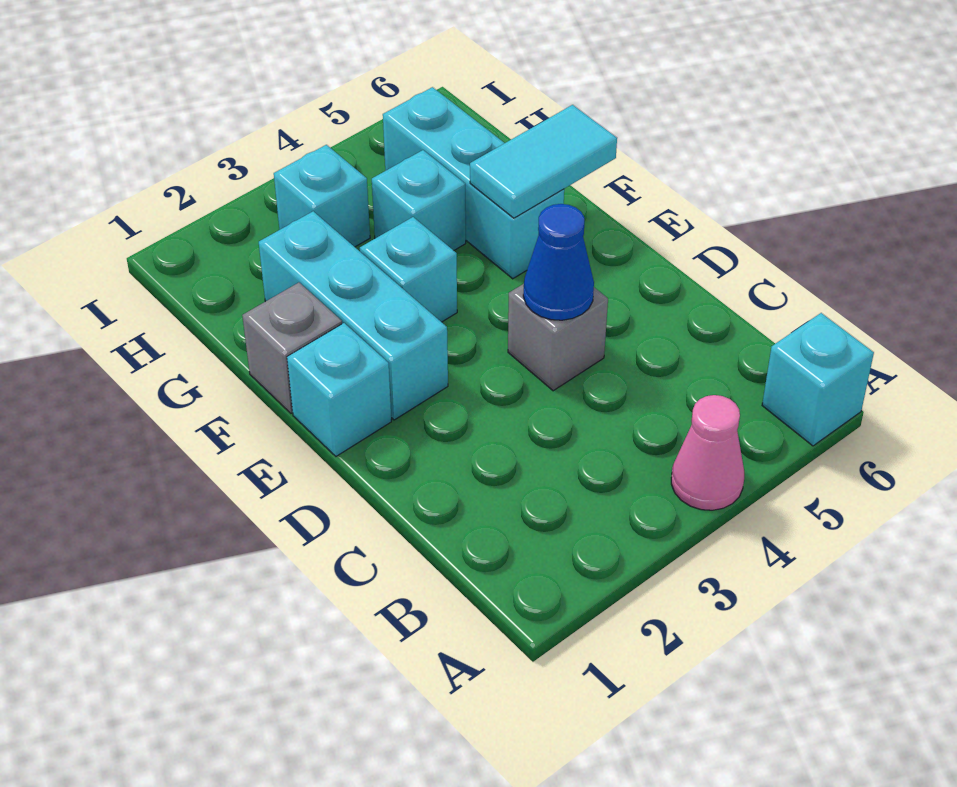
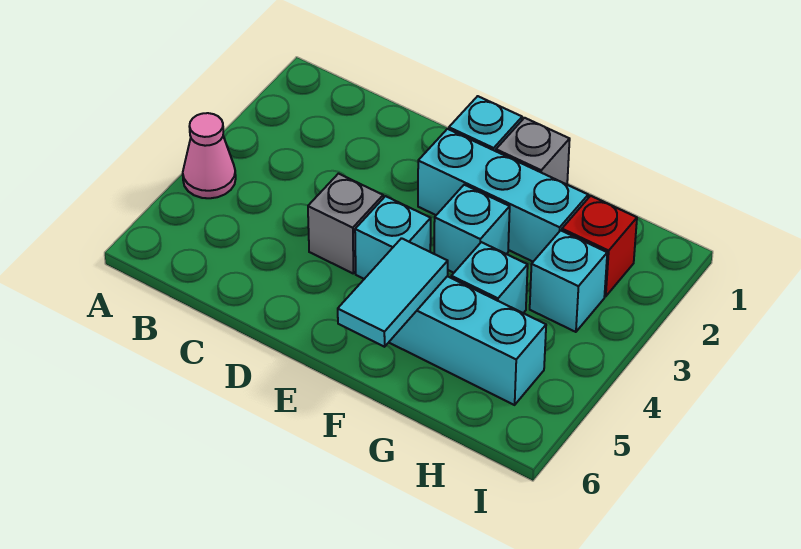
cyan brick A6 level 1 -> cyan brick E4 level 1
blue cone D4 level 2 -> none
none -> red brick H2 level 1

